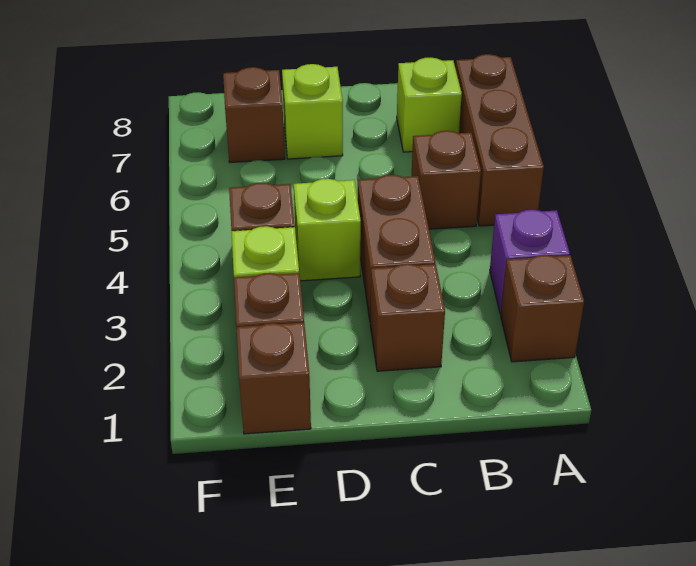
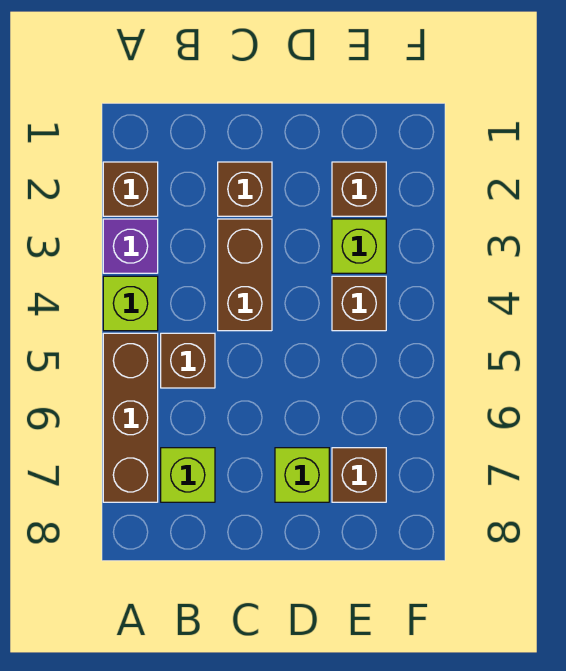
lime brick D4 level 1 -> lime brick A4 level 1
brown brick E1 level 1 -> none

